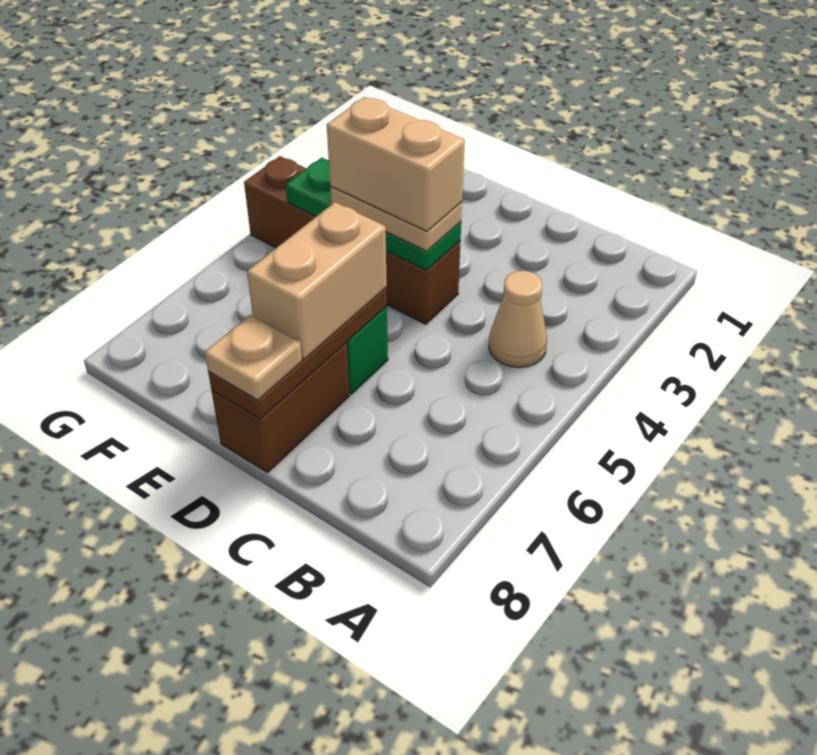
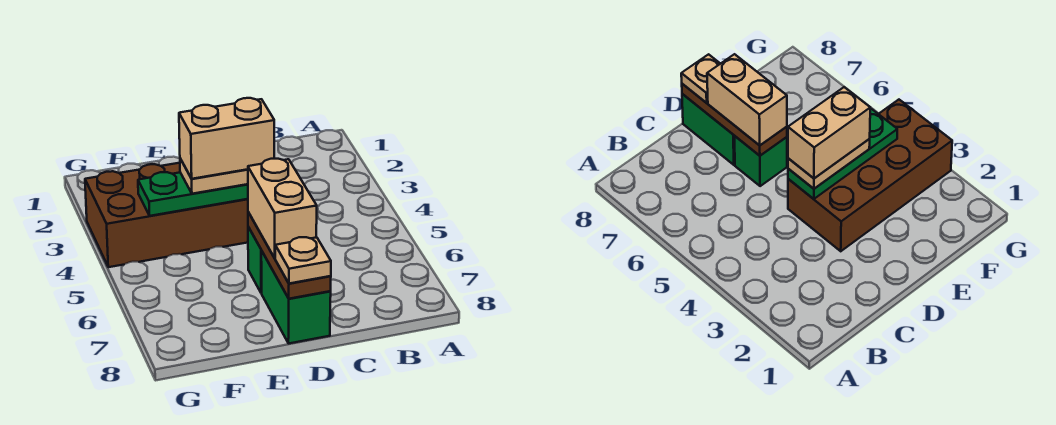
tan cone B4 level 1 -> none
brown brick D4:G4 level 1 -> brown brick D3:G4 level 1
brown brick D7:D8 level 1 -> green brick D7:D8 level 1

